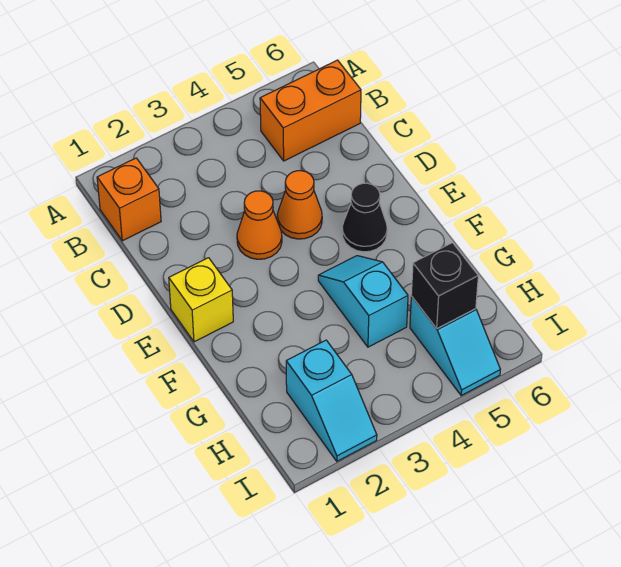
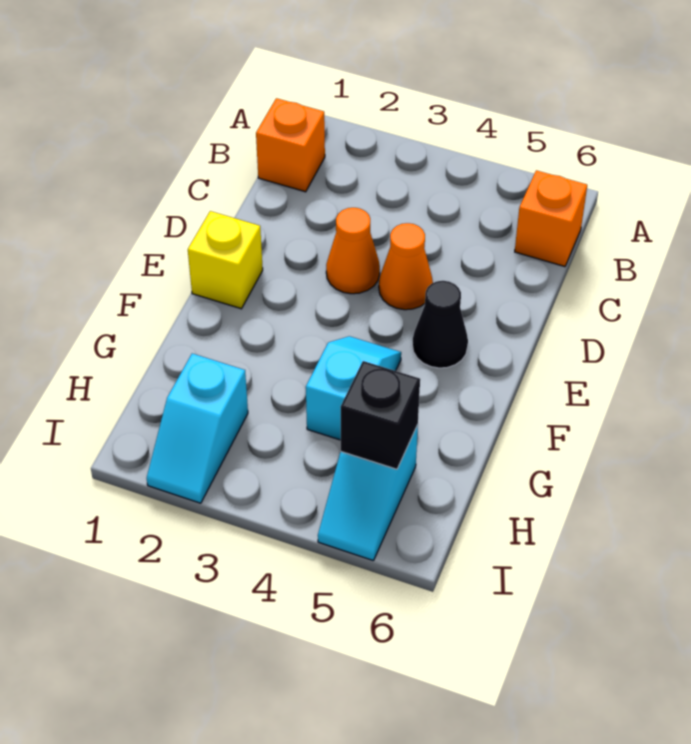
orange brick B5:B6 level 1 -> orange brick B6 level 1

